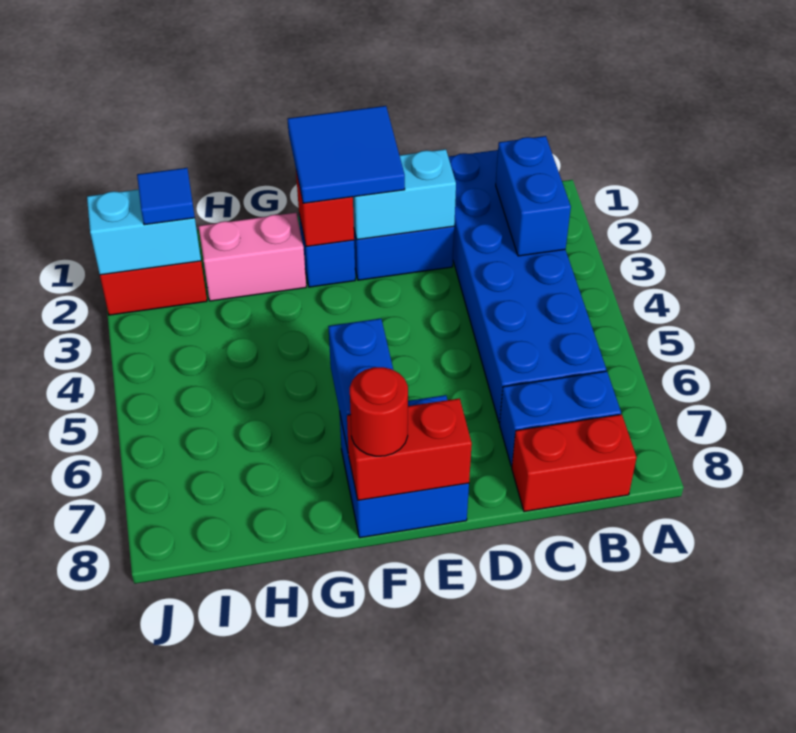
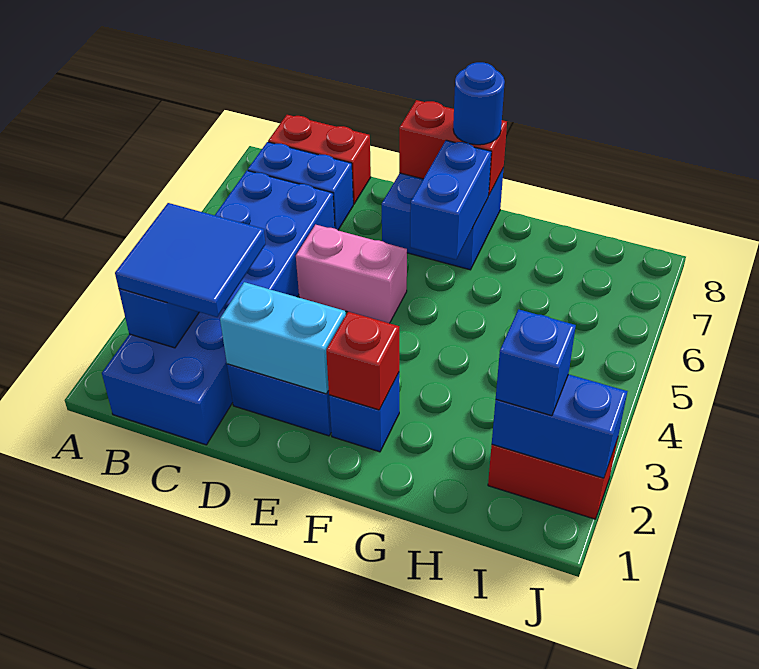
blue tile E1:F2 level 3 -> blue tile B2:C3 level 3
red round brick F8 level 3 -> blue round brick F8 level 3
pink brick G2:H2 level 1 -> pink brick D5:E5 level 1
cyan brick I2:J2 level 2 -> blue brick I2:J2 level 2
blue tile I2 level 3 -> blue brick I2 level 3

